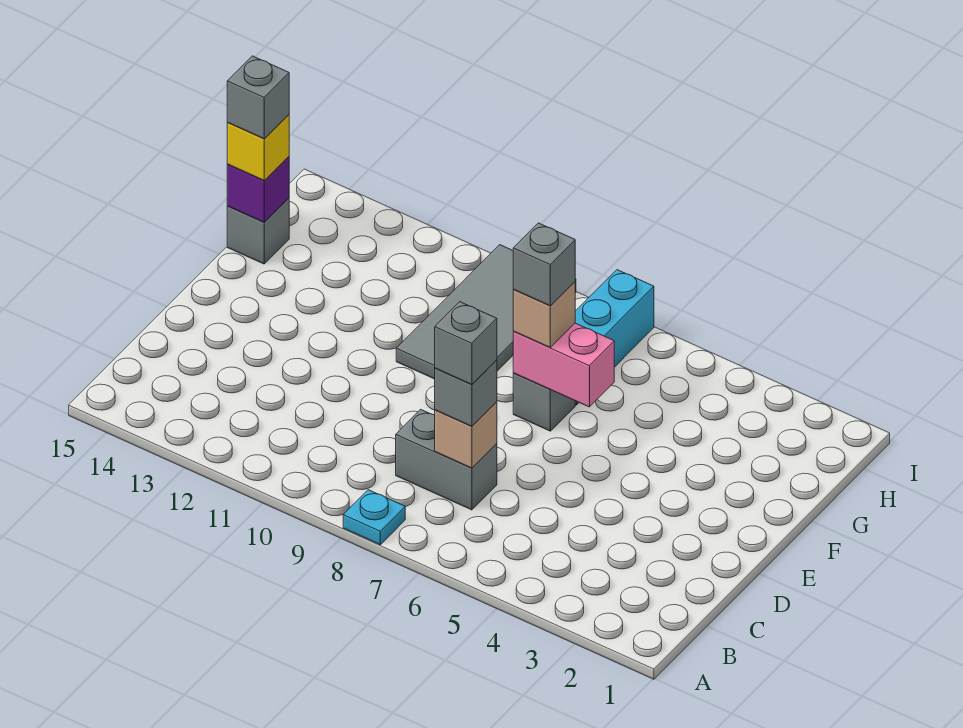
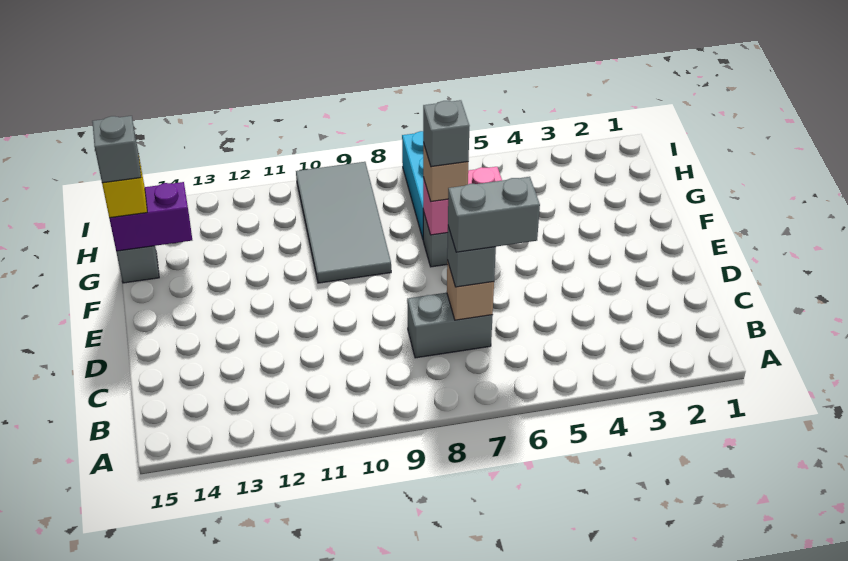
cyan plate A8 level 1 -> none
grey brick C7 level 4 -> grey brick C6:C7 level 4
purple brick G15 level 2 -> purple brick G14:G15 level 2

